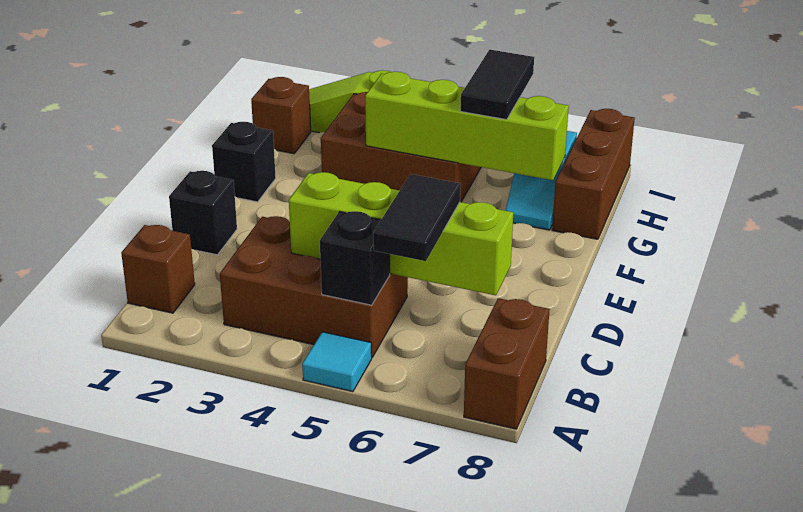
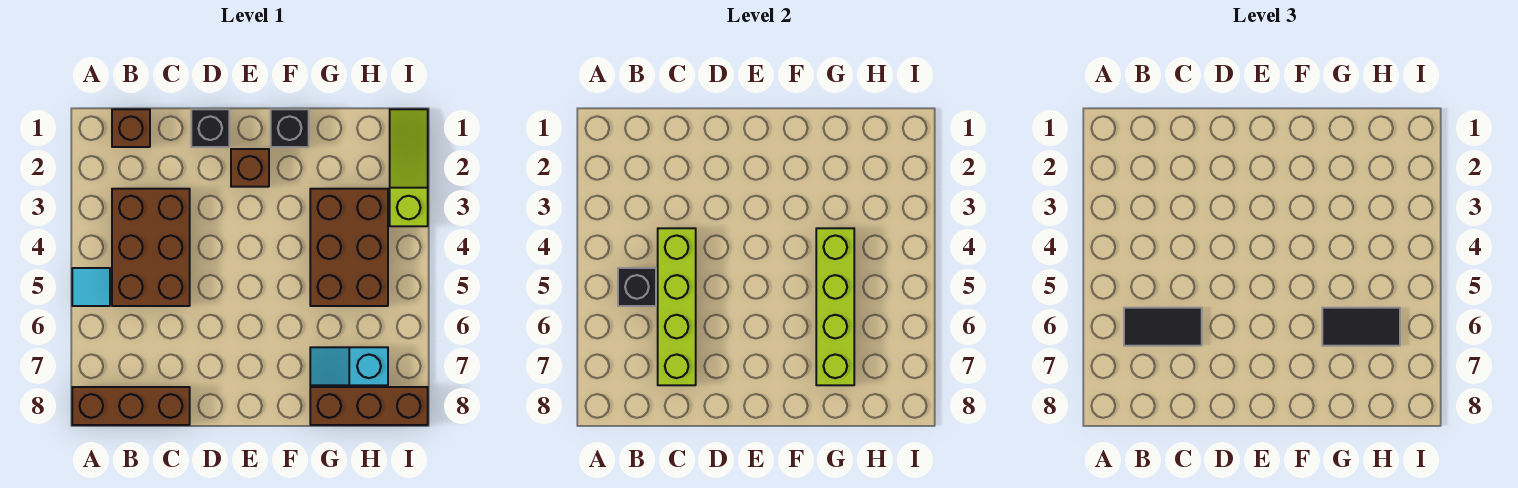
brown brick A8:B8 level 1 -> brown brick A8:C8 level 1
brown brick H1 level 1 -> brown brick E2 level 1

